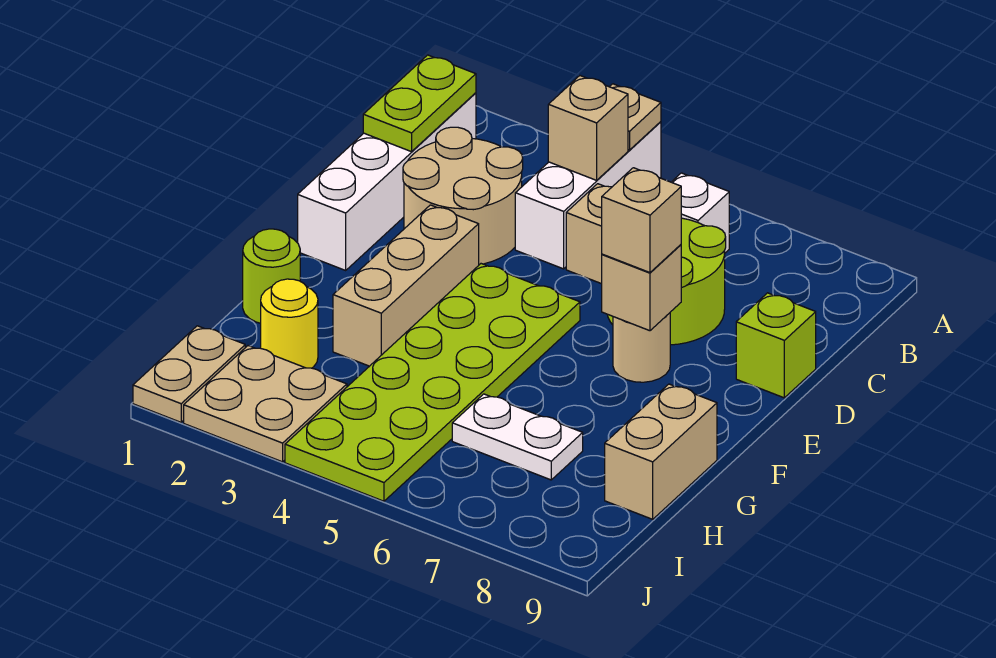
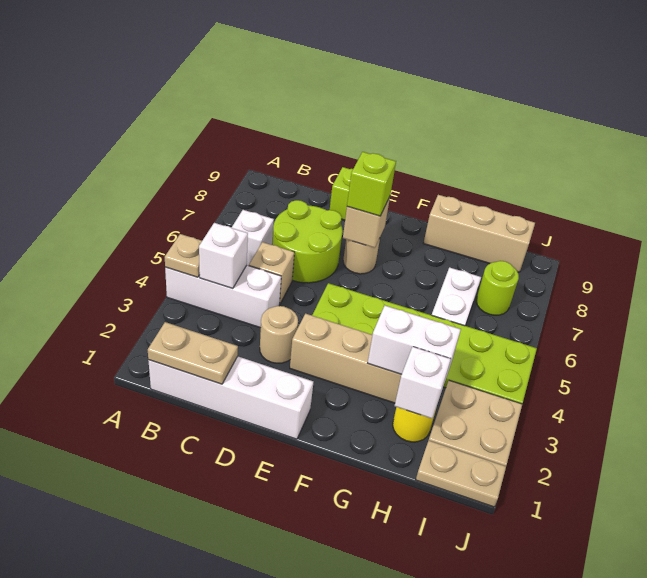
lime plate B1:C1 level 2 -> tan plate B1:C1 level 2
tan brick B4 level 2 -> white brick B4 level 2
tan round brick C2:D3 level 1 -> tan round brick D3 level 1
tan brick E7 level 3 -> lime brick E7 level 3
lime round brick G1 level 1 -> lime round brick I7 level 1
none -> white brick G3:H3 level 2
tan brick G9:H9 level 1 -> tan brick G9:I9 level 1
none -> white brick H2 level 2

